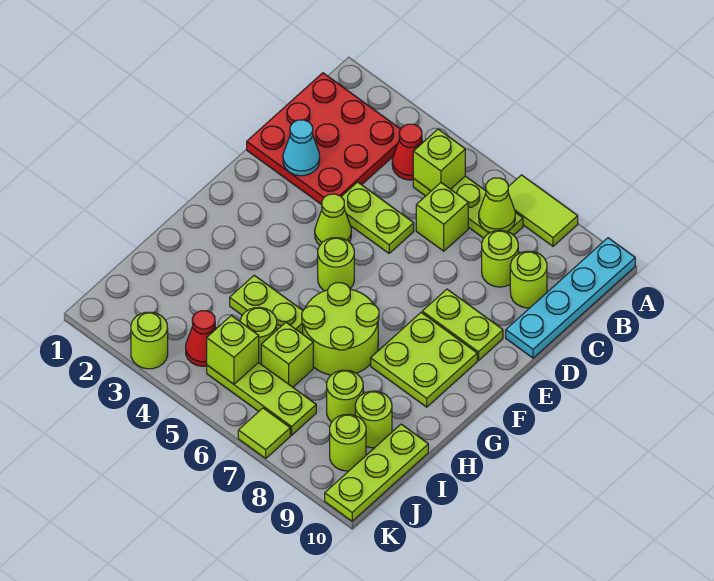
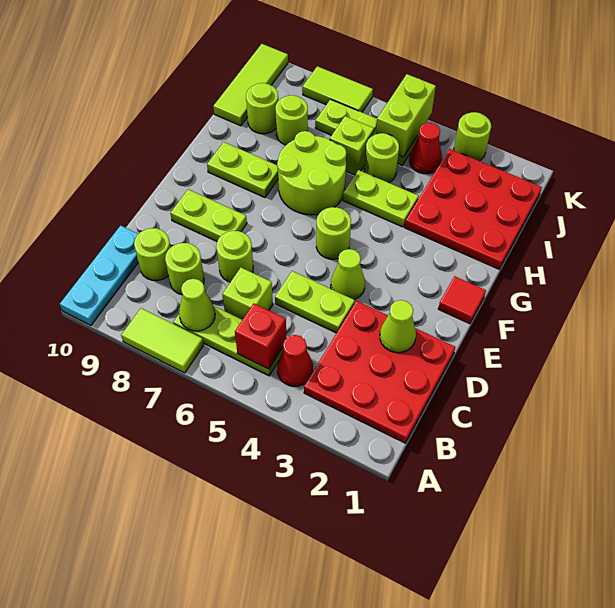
cyan plate A10:D10 level 1 -> cyan plate A10:C10 level 1
lime brick B5 level 2 -> red brick B5 level 2
cyan cone D2 level 2 -> lime cone D2 level 2
none -> red tile F1 level 1
lime plate F8:G9 level 1 -> lime plate G8:G9 level 1
none -> red plate H1:J3 level 1
lime plate I10:K10 level 1 -> lime tile I10:K10 level 1
lime brick J5 level 2 -> lime brick J5:K5 level 2
lime round brick J9 level 1 -> lime round brick D7 level 1
lime tile K7 level 1 -> lime tile K7:K8 level 1

